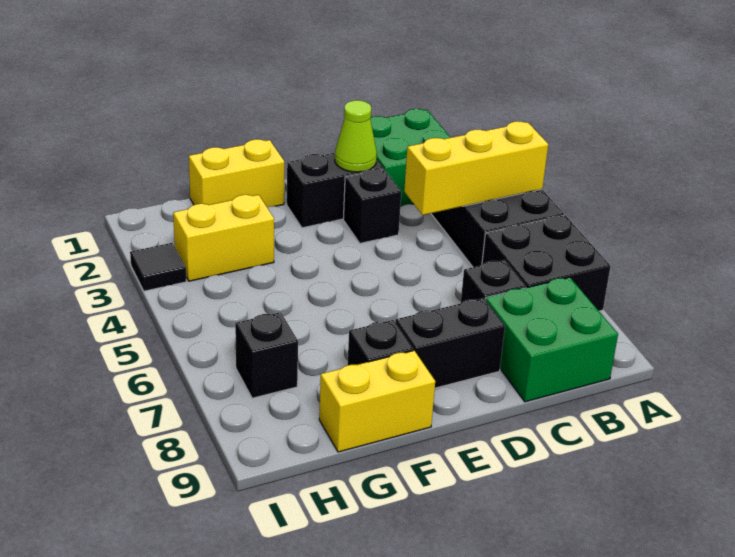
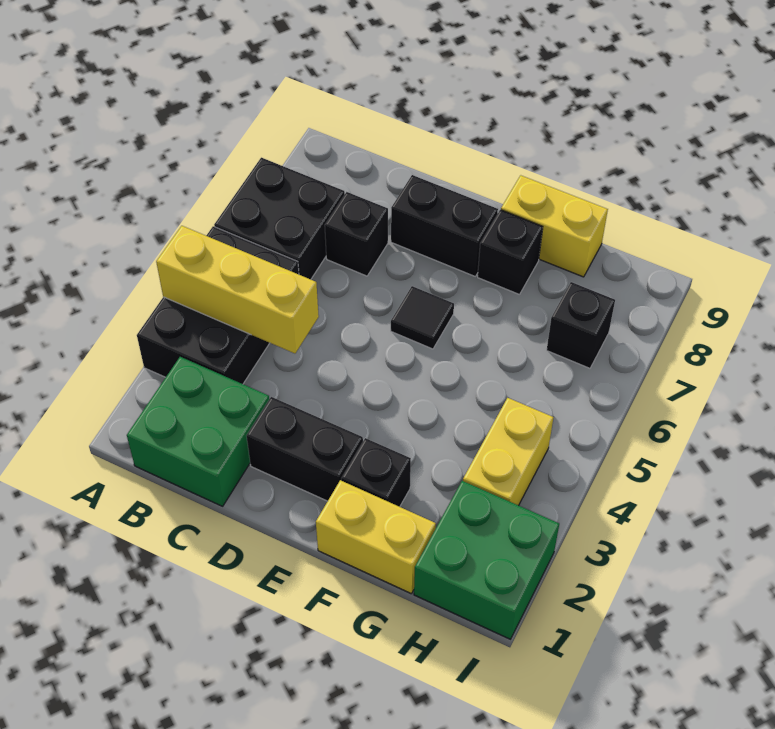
green brick B8:C9 level 1 -> green brick H1:I2 level 1
lime cone D2 level 2 -> none
black brick D3 level 1 -> black brick F2 level 1
yellow brick G3:H3 level 1 -> yellow brick H3:H4 level 1
black tile I3 level 1 -> black tile E6 level 1

